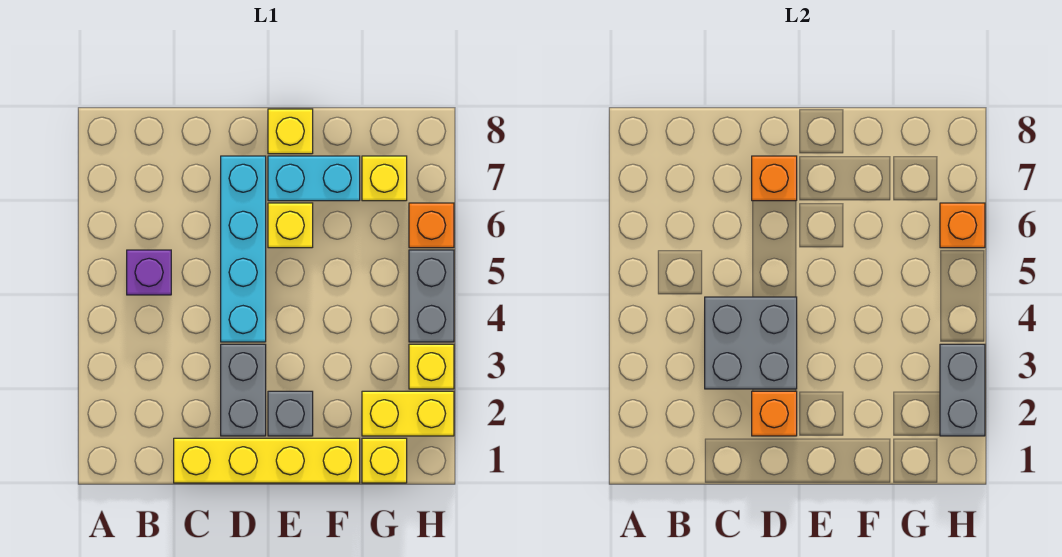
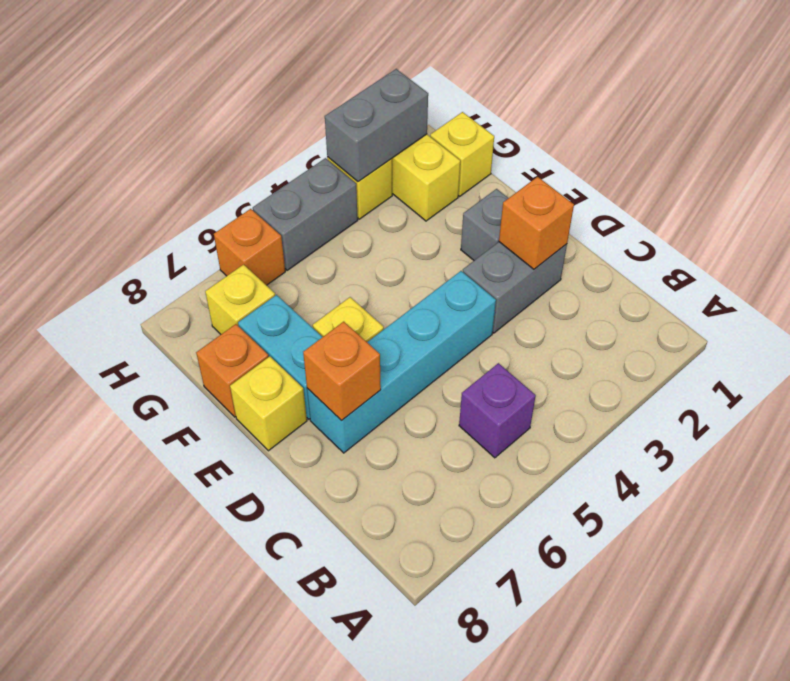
yellow brick C1:F1 level 1 -> none
grey brick C3:D4 level 2 -> none
orange brick H6 level 2 -> orange brick F8 level 1

